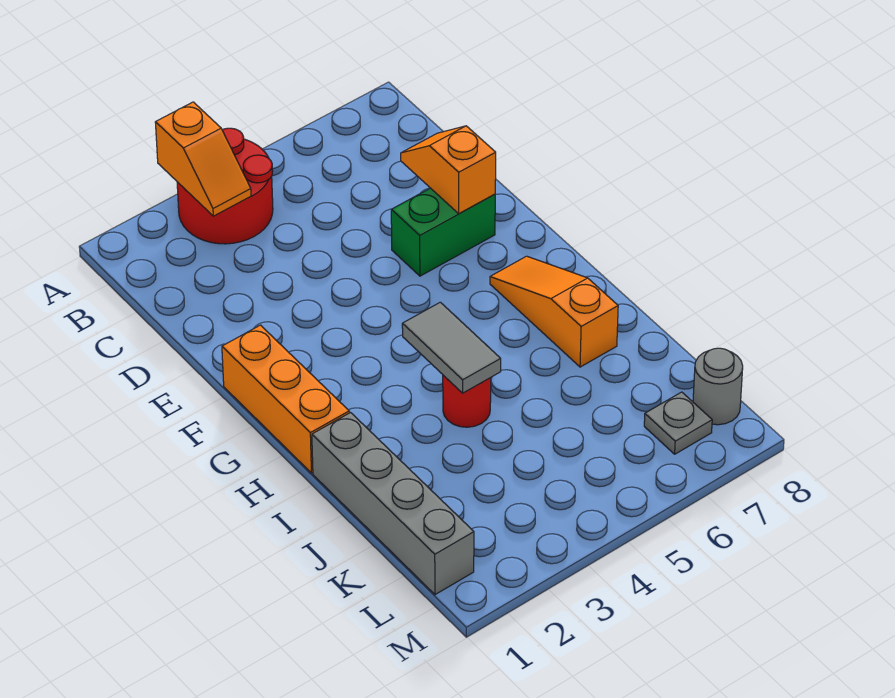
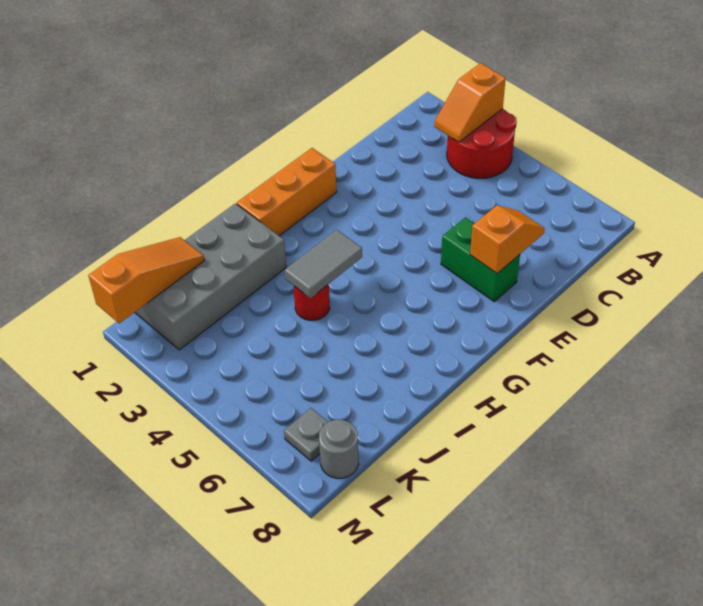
orange slope G7:I7 level 1 top I -> orange slope K1:M1 level 2 top M
grey brick I1:L1 level 1 -> grey brick I1:L2 level 1

